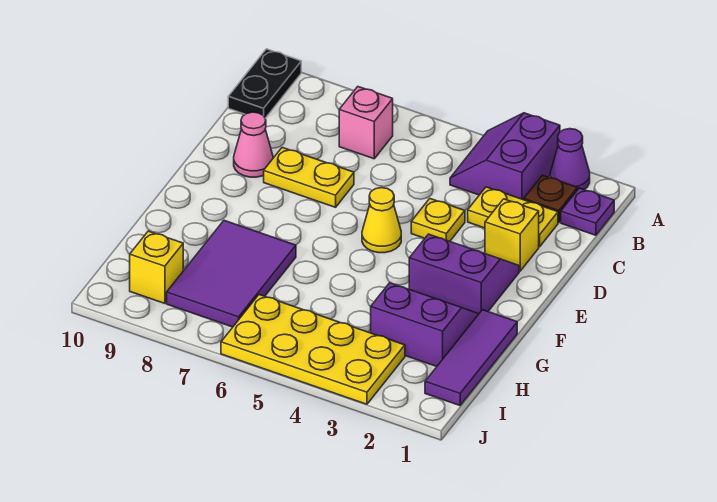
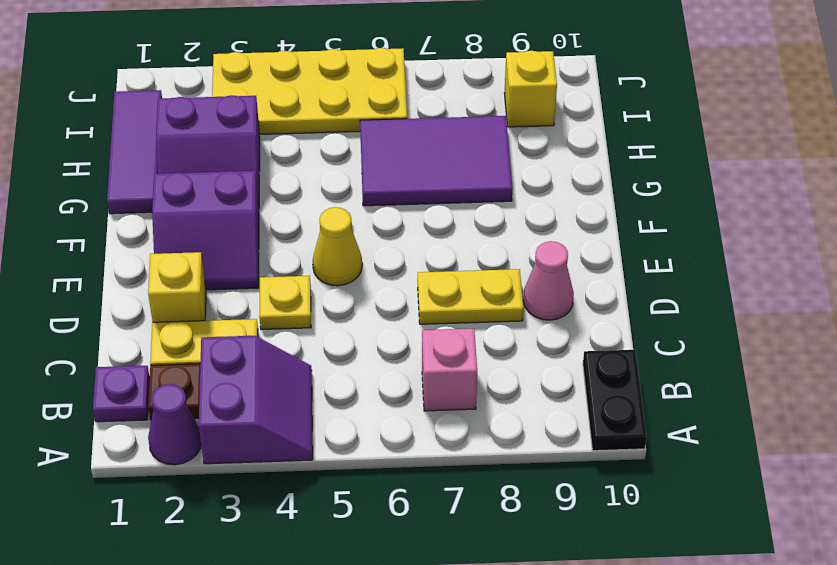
purple tile G7:I8 level 1 -> purple tile G6:H8 level 1

